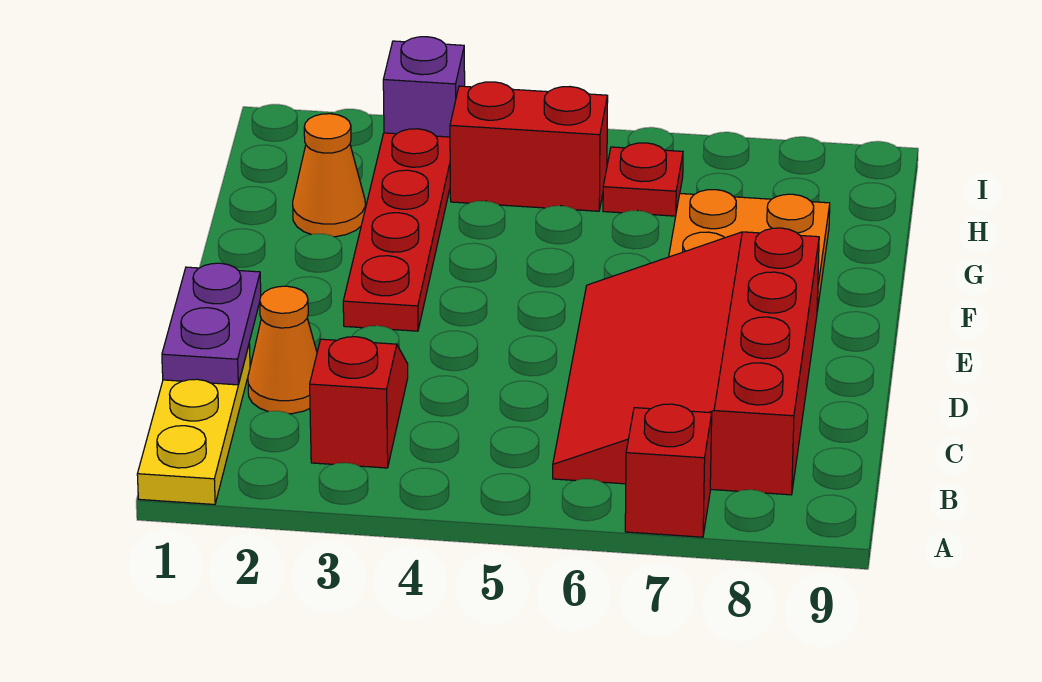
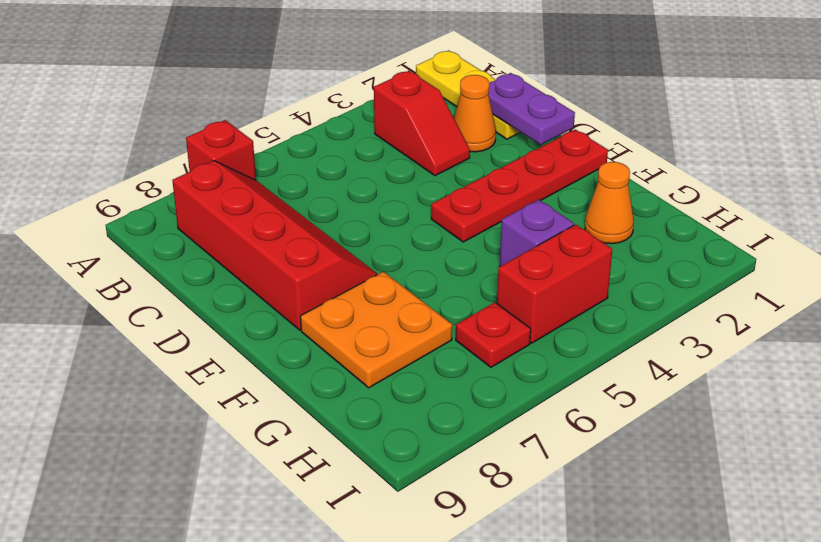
red slope B6:E8 level 1 top 8 -> red slope B7:E8 level 1 top 8
red plate E3:H3 level 1 -> red plate E1:E4 level 1
purple brick I3 level 1 -> purple brick G4 level 1

